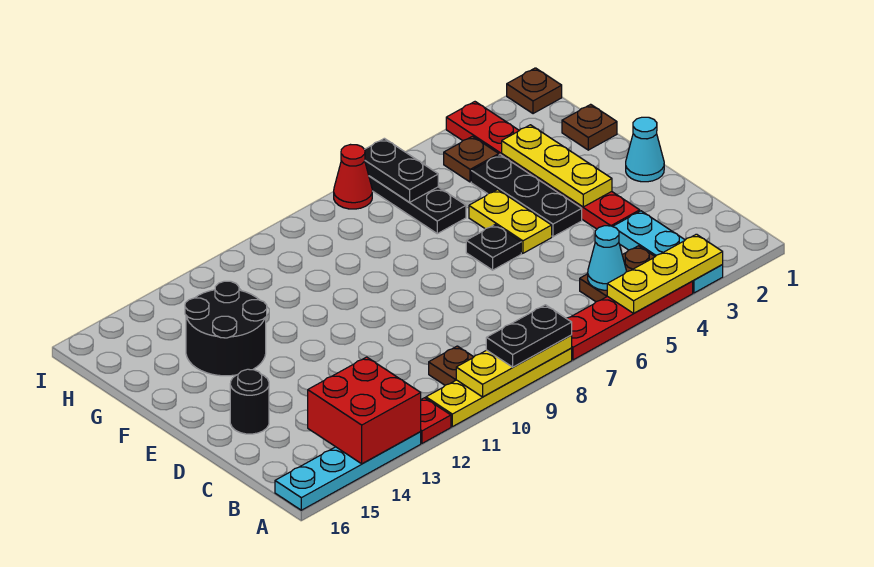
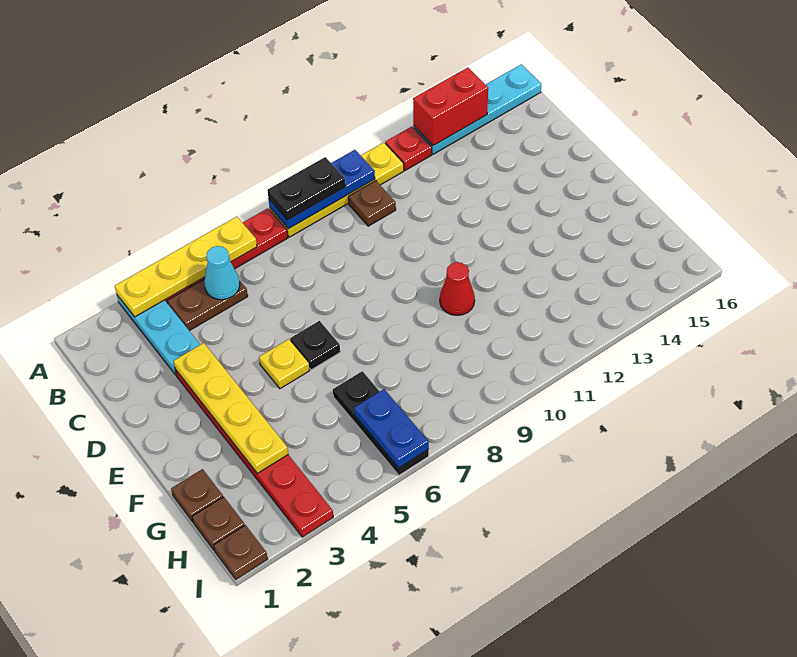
yellow plate A3:A5 level 2 -> yellow plate A3:A6 level 2
yellow plate A8:A10 level 2 -> blue plate A8:A10 level 2
red brick A13:B14 level 2 -> red brick A13:A14 level 2
black round brick D15 level 1 -> none
cyan cone E1 level 1 -> none
yellow plate E3:G3 level 2 -> yellow plate D3:G3 level 2
black plate E4:G4 level 1 -> none
yellow plate E5:F5 level 1 -> yellow plate E5 level 1
black round brick F13:G14 level 1 -> none
brown plate H4 level 1 -> brown plate H1 level 1
black plate H6:I6 level 2 -> blue plate H6:I6 level 2
red cone I7 level 1 -> red cone F10 level 1

